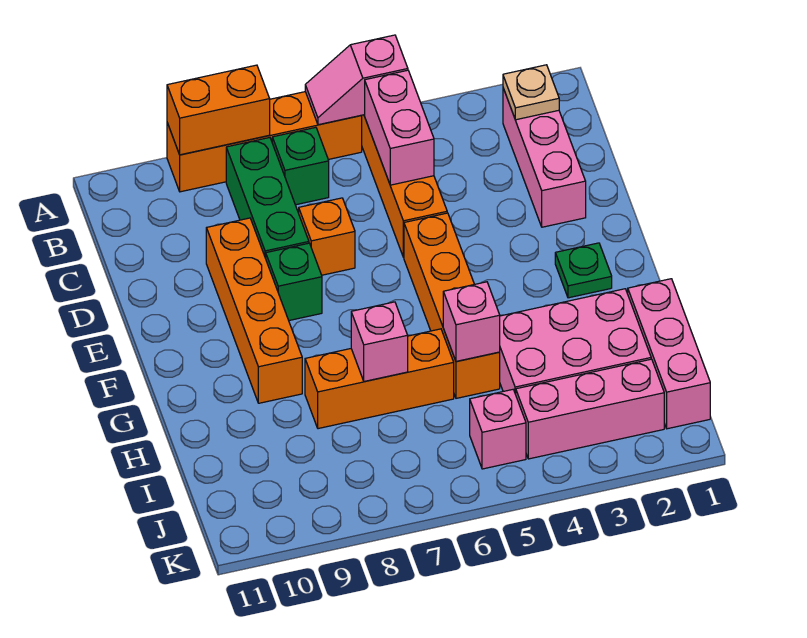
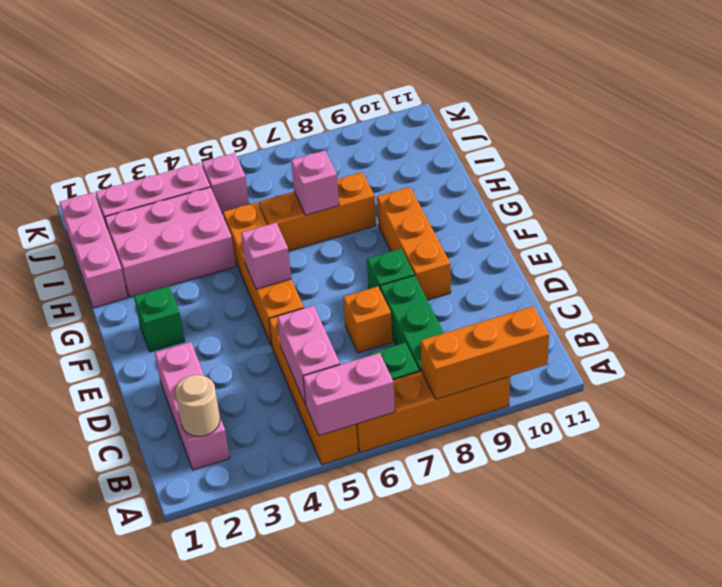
pink slope A5:A6 level 2 top 5 -> pink brick A5:A6 level 2
orange brick A8:A9 level 2 -> orange brick A8:A10 level 2
tan plate B2 level 2 -> tan round brick B2 level 2
orange brick D9:G9 level 1 -> orange brick E9:G9 level 1
green plate F2 level 1 -> green brick F2 level 1
pink brick H5 level 2 -> pink brick F5 level 2

